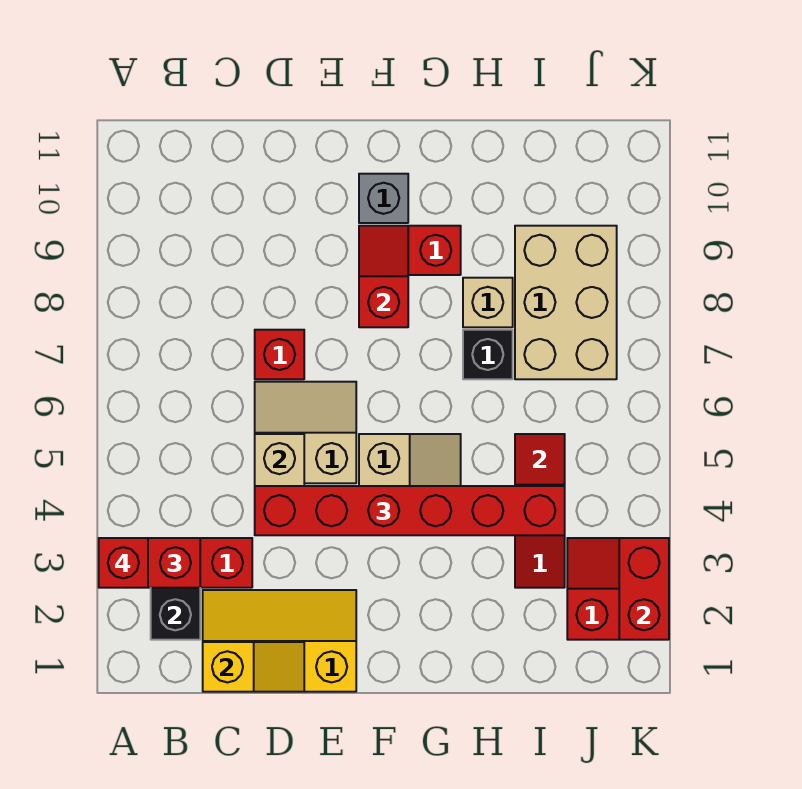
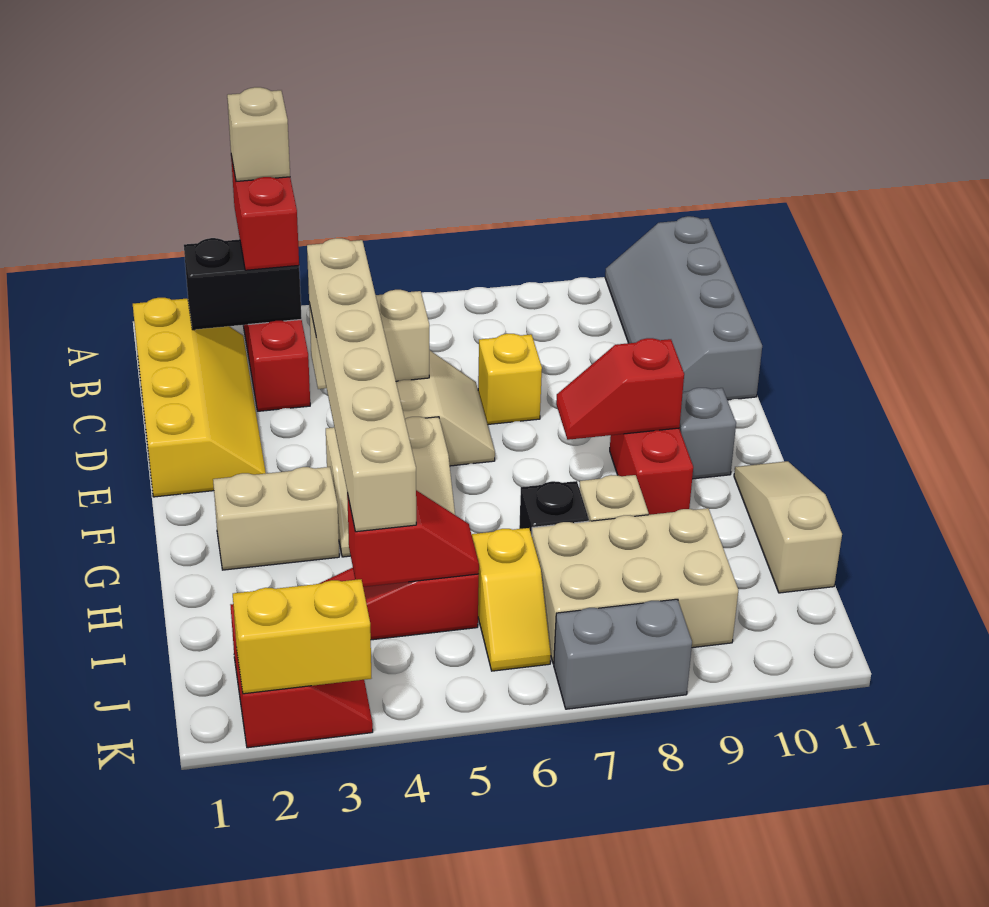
red brick A3 level 4 -> tan brick A3 level 4
none -> grey slope A10:D11 level 1 top 11
yellow slope C1:E2 level 1 top 1 -> yellow slope B1:E2 level 1 top 1
yellow slope C1:D1 level 2 top C -> yellow slope I6:J6 level 1 top I
red brick D4:I4 level 3 -> tan brick D4:I4 level 3
red brick D7 level 1 -> yellow brick D7 level 1
red slope F8:F9 level 2 top 8 -> red slope F8:F9 level 2 top 9
none -> tan brick G2:G3 level 1
none -> tan slope G11:I11 level 1 top I
red brick K2:K3 level 2 -> yellow brick K2:K3 level 2
none -> grey brick K7:K8 level 1

